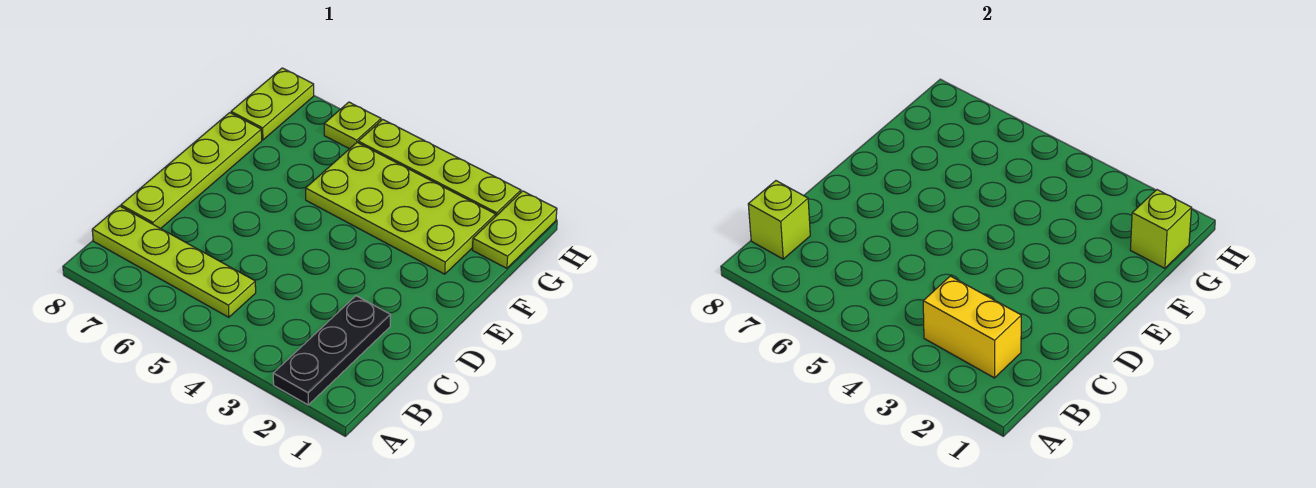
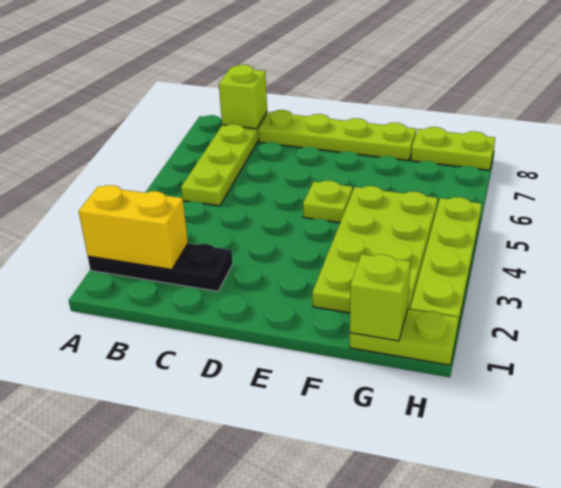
yellow brick B2:B3 level 2 -> yellow brick A2:B2 level 2
lime plate H6 level 1 -> lime plate E5 level 1

